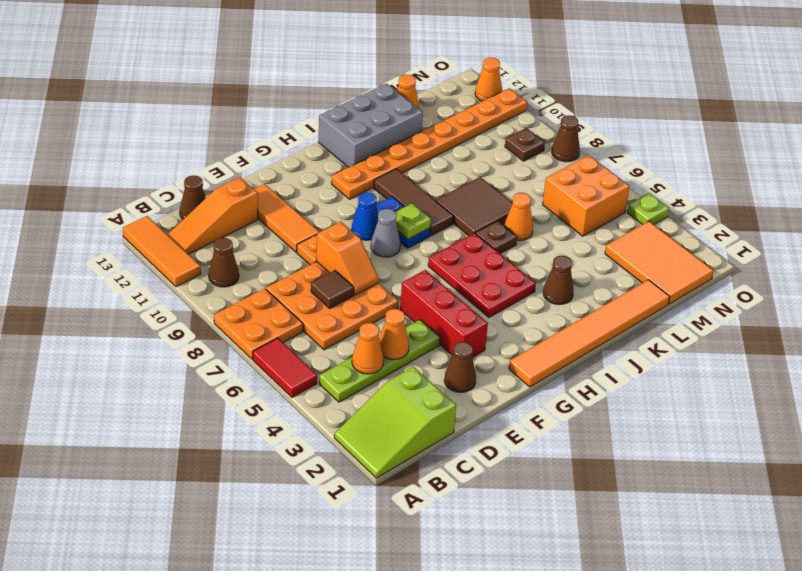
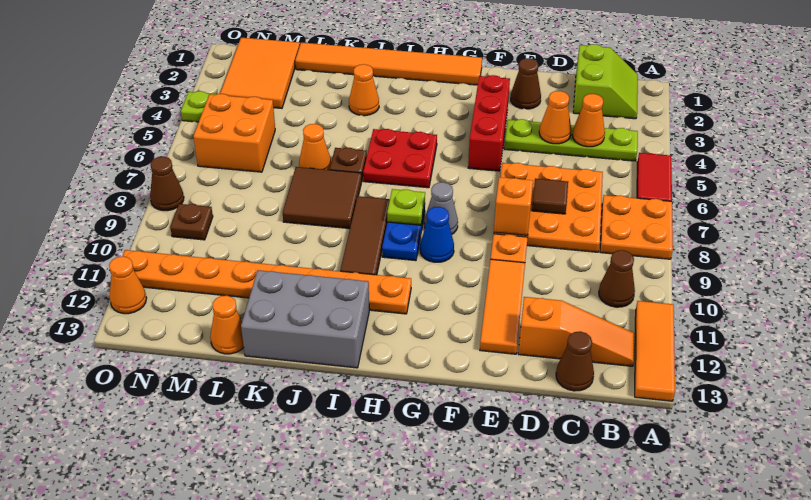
lime slope A1:C2 level 1 top C -> lime slope B1:C2 level 1 top C
red plate H4:I6 level 1 -> red plate H5:I6 level 1
brown cone J3 level 1 -> orange cone J3 level 1

